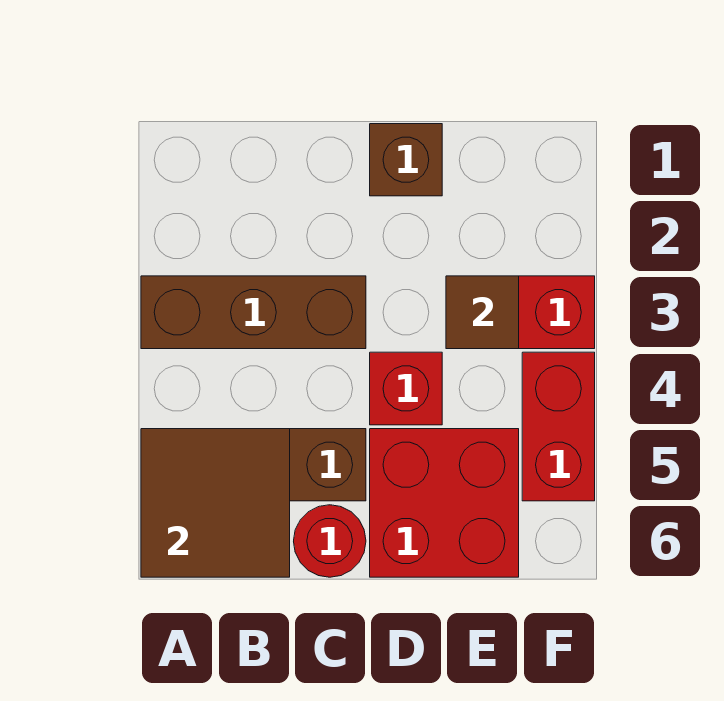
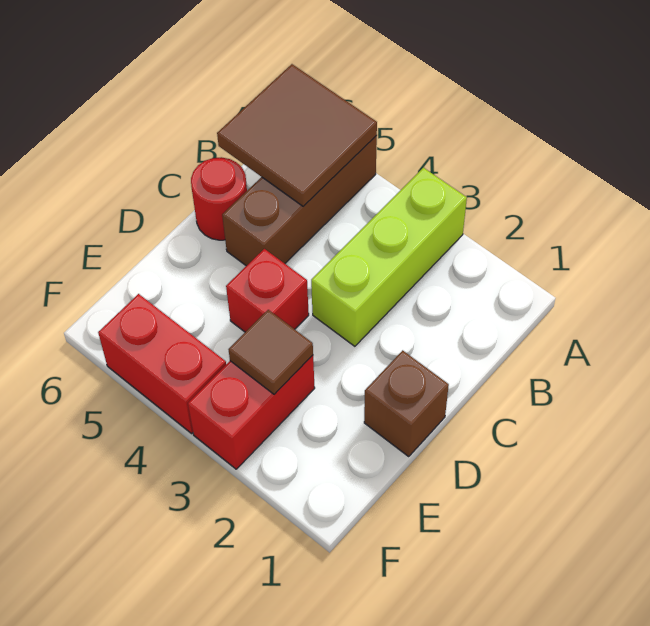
brown brick A3:C3 level 1 -> lime brick A3:C3 level 1
red brick D5:E6 level 1 -> none

